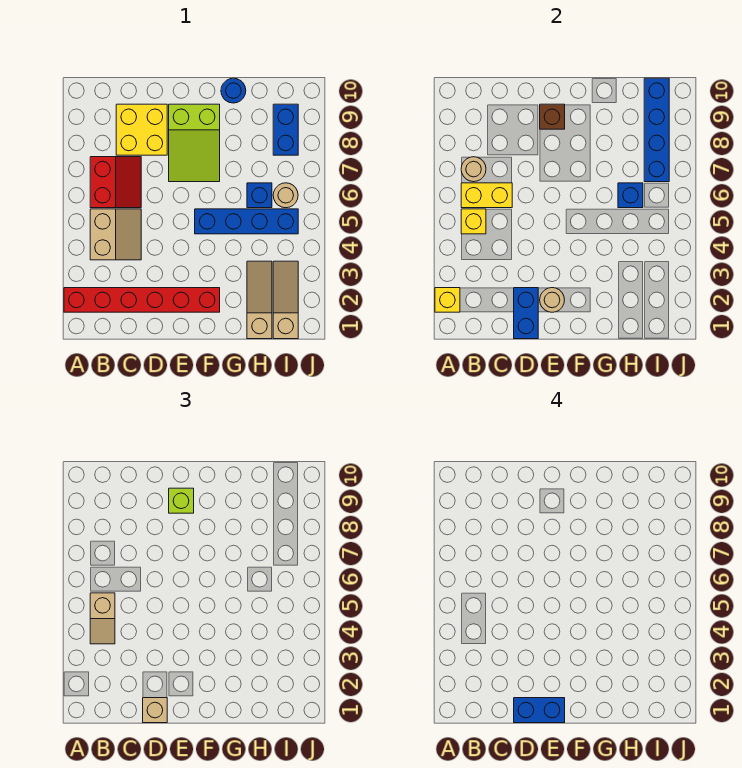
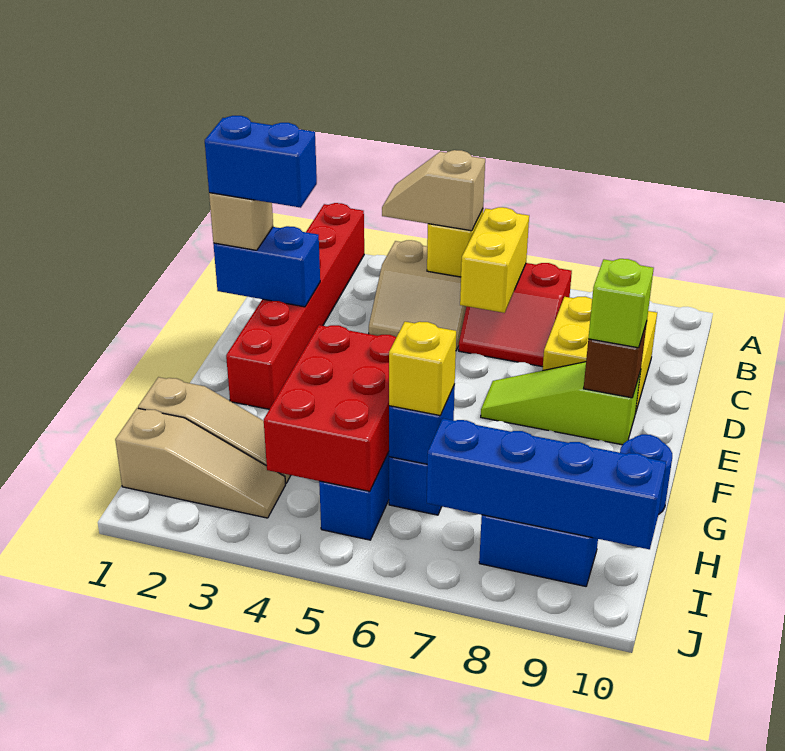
yellow brick A2 level 2 -> yellow brick H6 level 3
tan round brick B7 level 2 -> none
blue brick D1:E1 level 4 -> blue brick D1:D2 level 4
tan round brick E2 level 2 -> none
lime slope E7:F9 level 1 top 9 -> lime slope E7:E9 level 1 top 9
none -> red brick G4:I5 level 2
tan round brick I6 level 1 -> none

